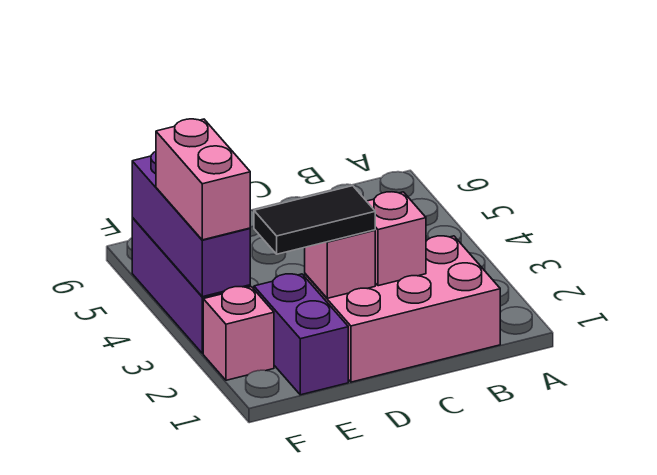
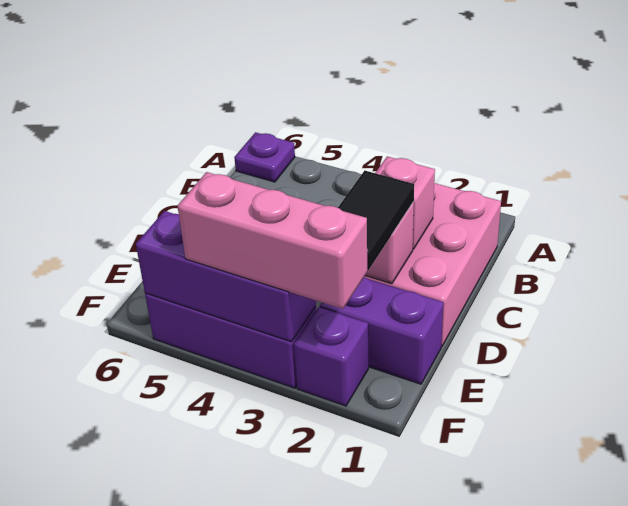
none -> purple plate A6 level 1
pink brick F2 level 1 -> purple brick F2 level 1
pink brick F3:F4 level 3 -> pink brick F2:F4 level 3

